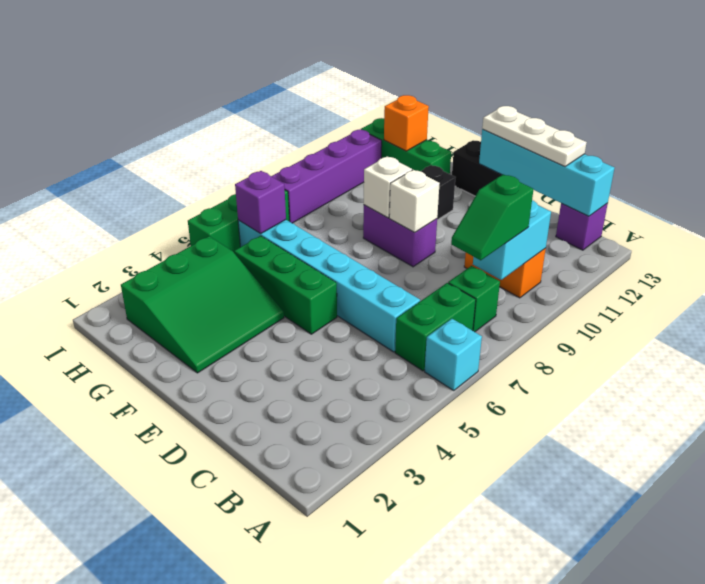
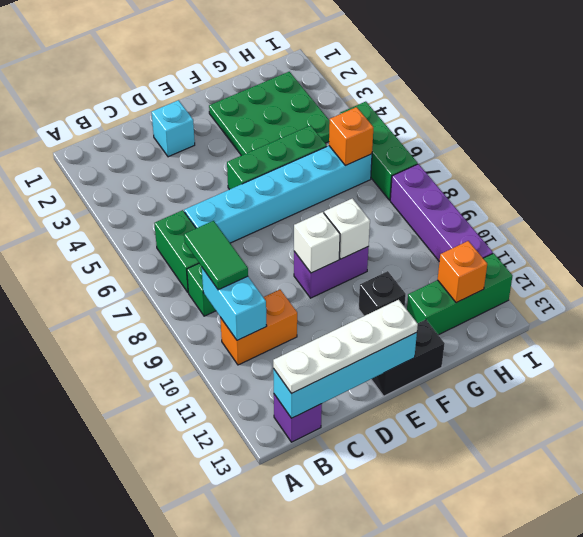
cyan brick A6 level 1 -> cyan brick D2 level 1
green slope B8:B9 level 3 top 9 -> green tile B8:B9 level 3
white plate C13:E13 level 3 -> white plate B13:E13 level 3
green slope F2:H4 level 1 top H -> green plate F2:H4 level 1
purple brick H6 level 2 -> orange brick H6 level 2

